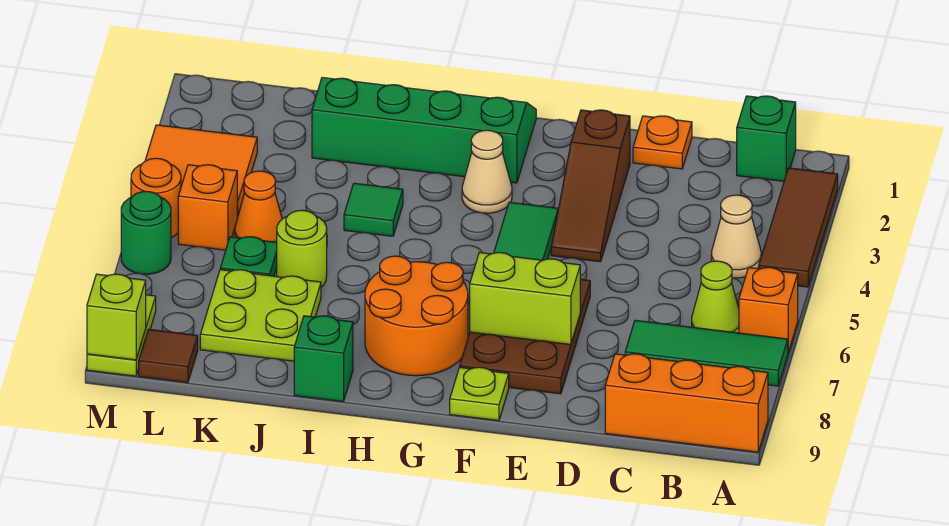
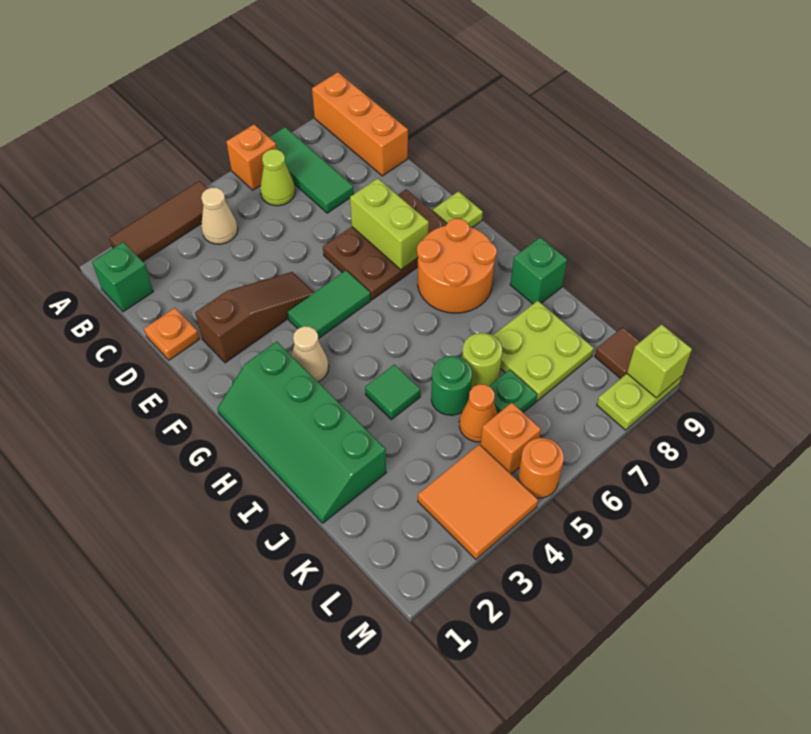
green round brick M6 level 1 -> green round brick J5 level 1

